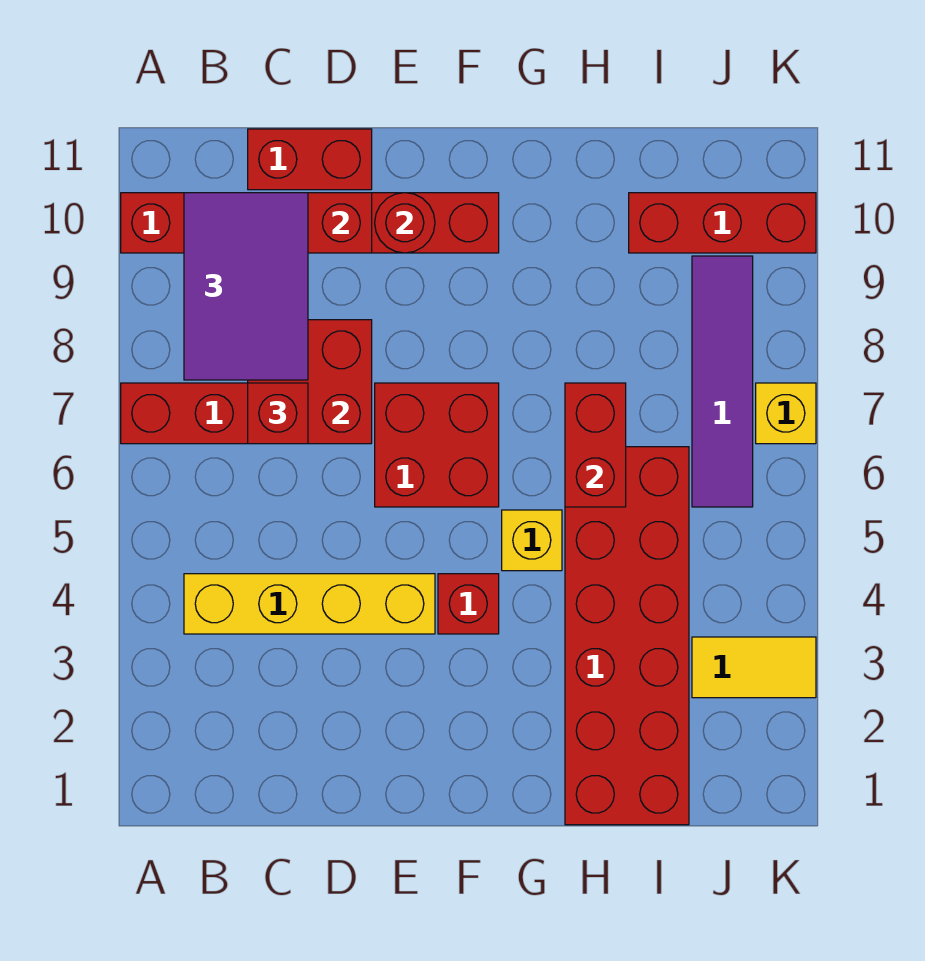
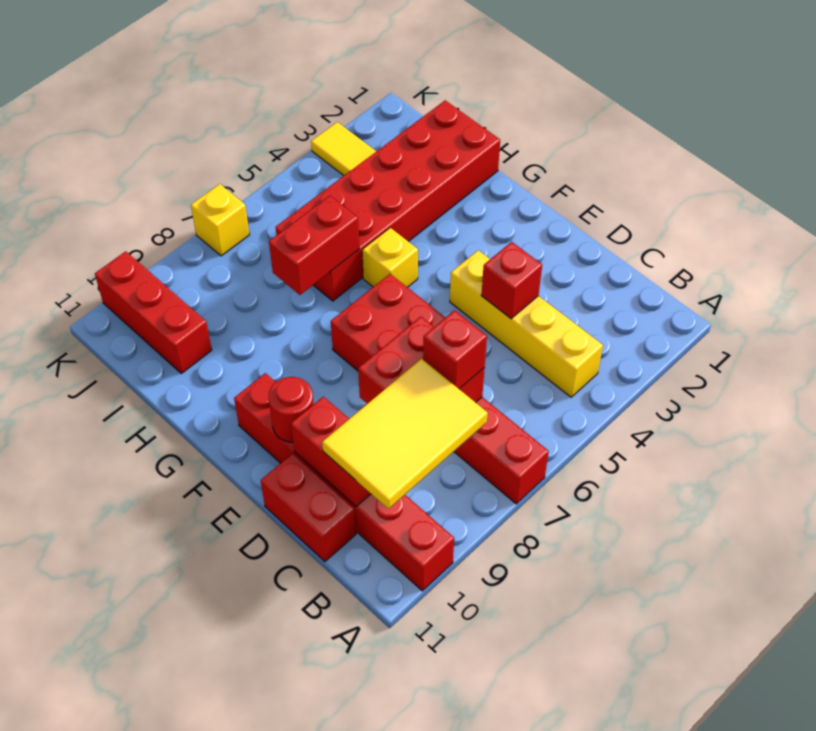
purple tile B8:C10 level 3 -> yellow tile B8:C10 level 3
red brick F4 level 1 -> red brick D4 level 2
purple tile J6:J9 level 1 -> none

